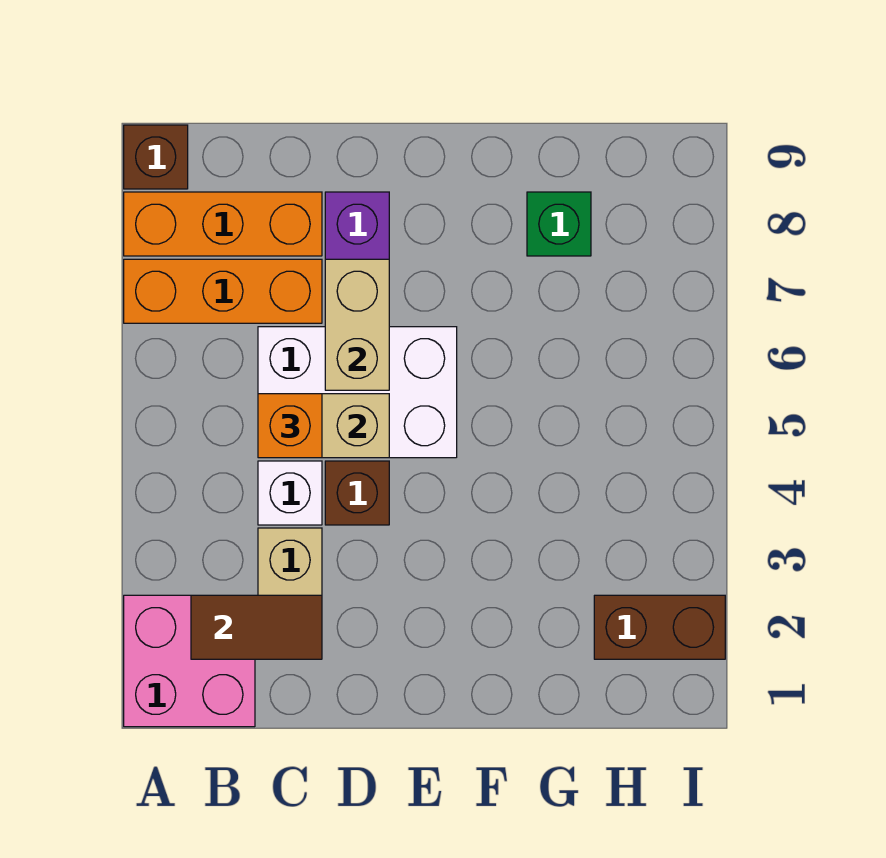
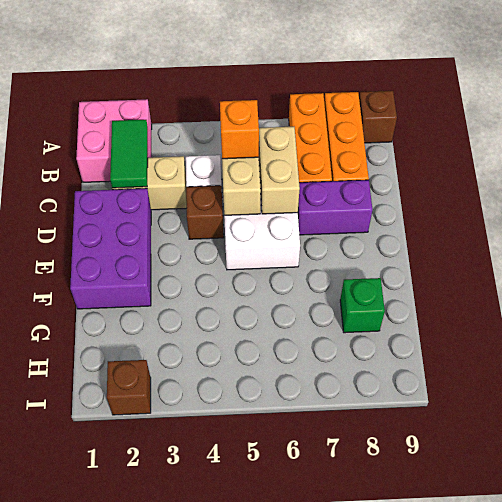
brown tile B2:C2 level 2 -> green tile B2:C2 level 2
none -> purple brick D1:F2 level 1
tan brick D6:D7 level 2 -> tan brick C6:D6 level 2
brown brick H2:I2 level 1 -> brown brick I2 level 1

